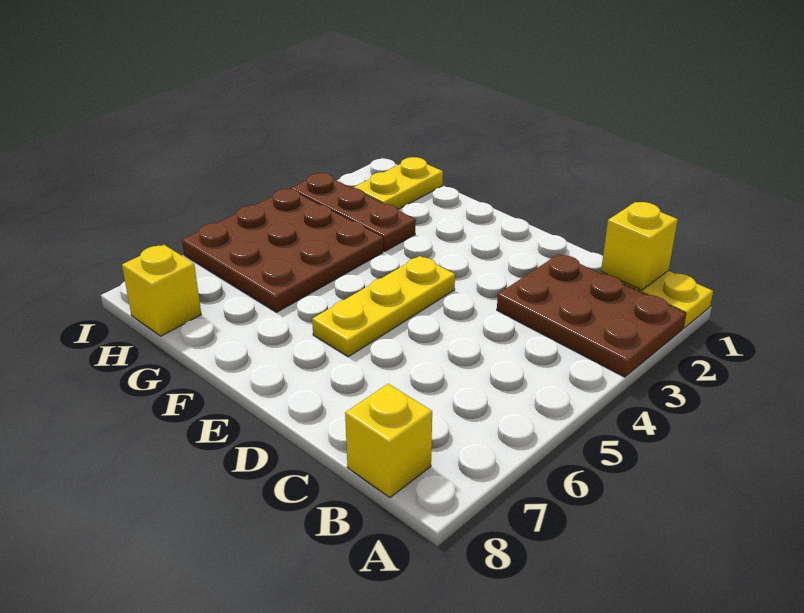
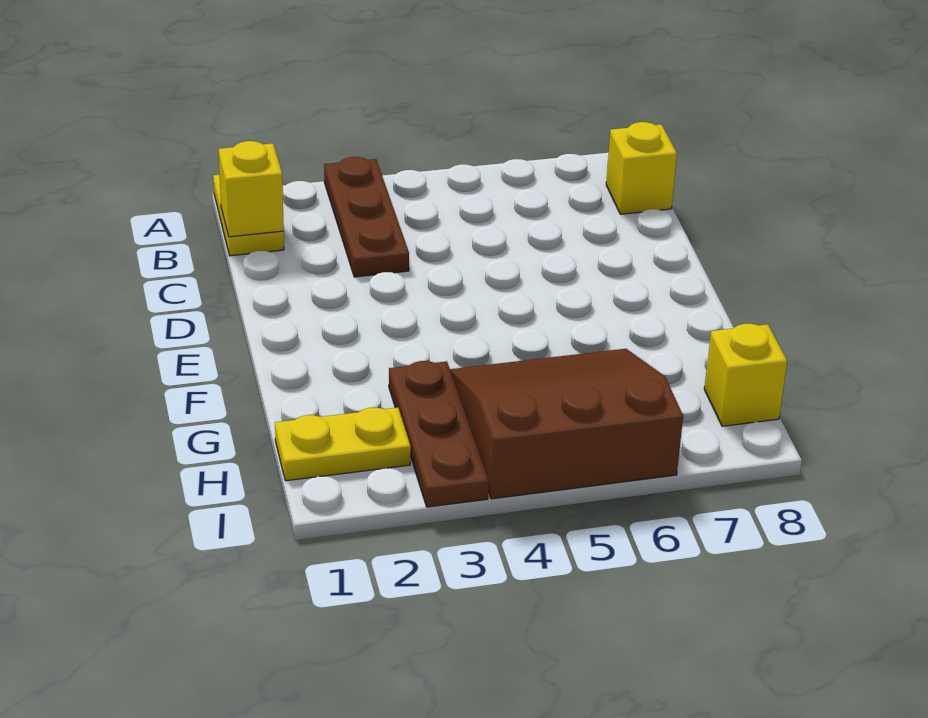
brown plate A2:C3 level 1 -> brown plate A3:C3 level 1
yellow plate E4:E6 level 1 -> none
brown plate G4:I6 level 1 -> brown slope G4:I6 level 1 top I

